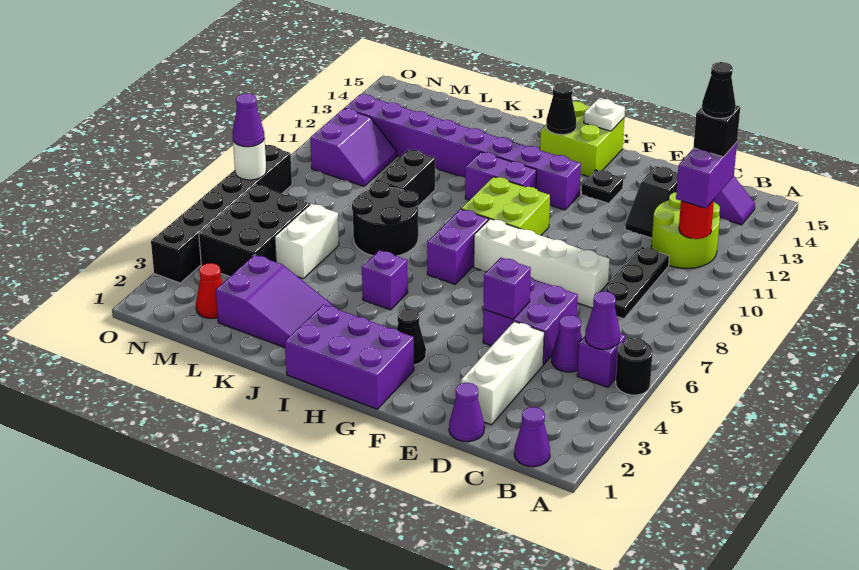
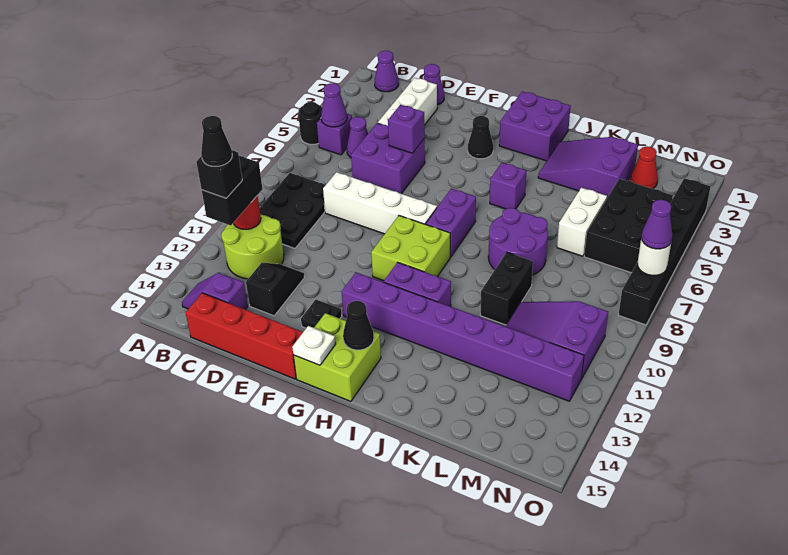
purple brick B11:B12 level 3 -> black brick B11:B12 level 3
black plate C8:C10 level 1 -> black plate B8:C10 level 1
none -> red brick C15:F15 level 1
purple brick G1:I2 level 1 -> purple brick H1:I2 level 1
black round brick J7:K8 level 1 -> purple round brick J7:K8 level 1
purple slope M10:N11 level 1 top N -> purple slope L10:N11 level 1 top N

